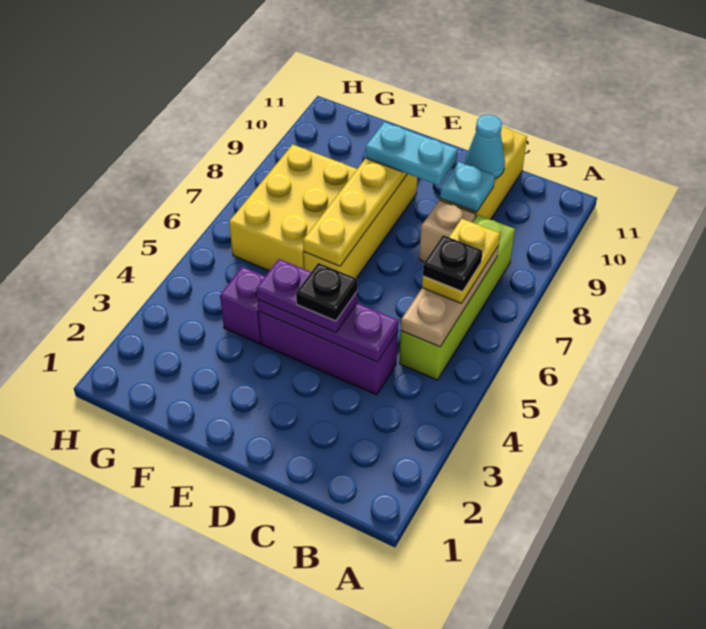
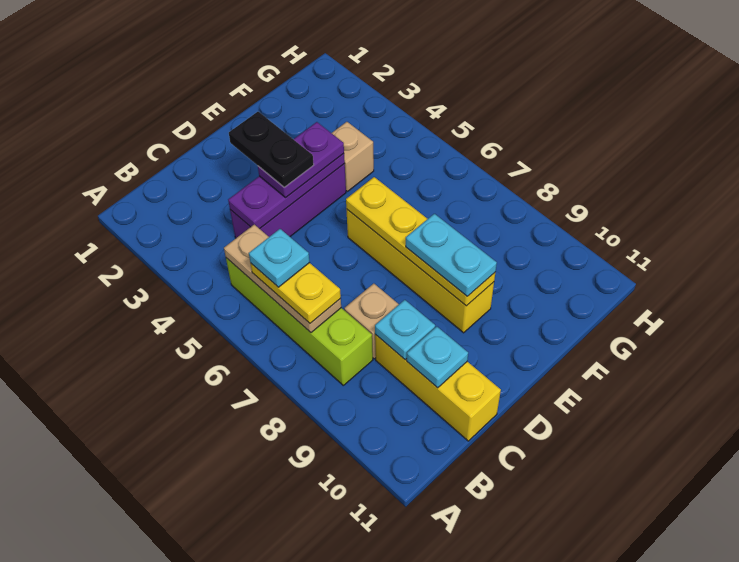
black plate B6 level 4 -> cyan plate B6 level 4
cyan cone C10 level 2 -> cyan plate C10 level 2
black plate D4 level 4 -> black plate D3:D4 level 4
cyan plate D9:E9 level 3 -> cyan plate E8:E9 level 3
purple brick F4 level 1 -> tan brick F4 level 1
yellow brick F6:G8 level 1 -> none

